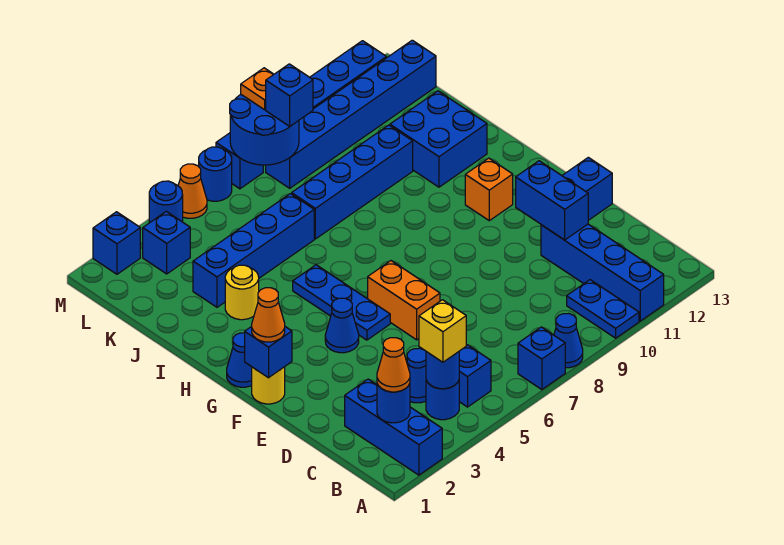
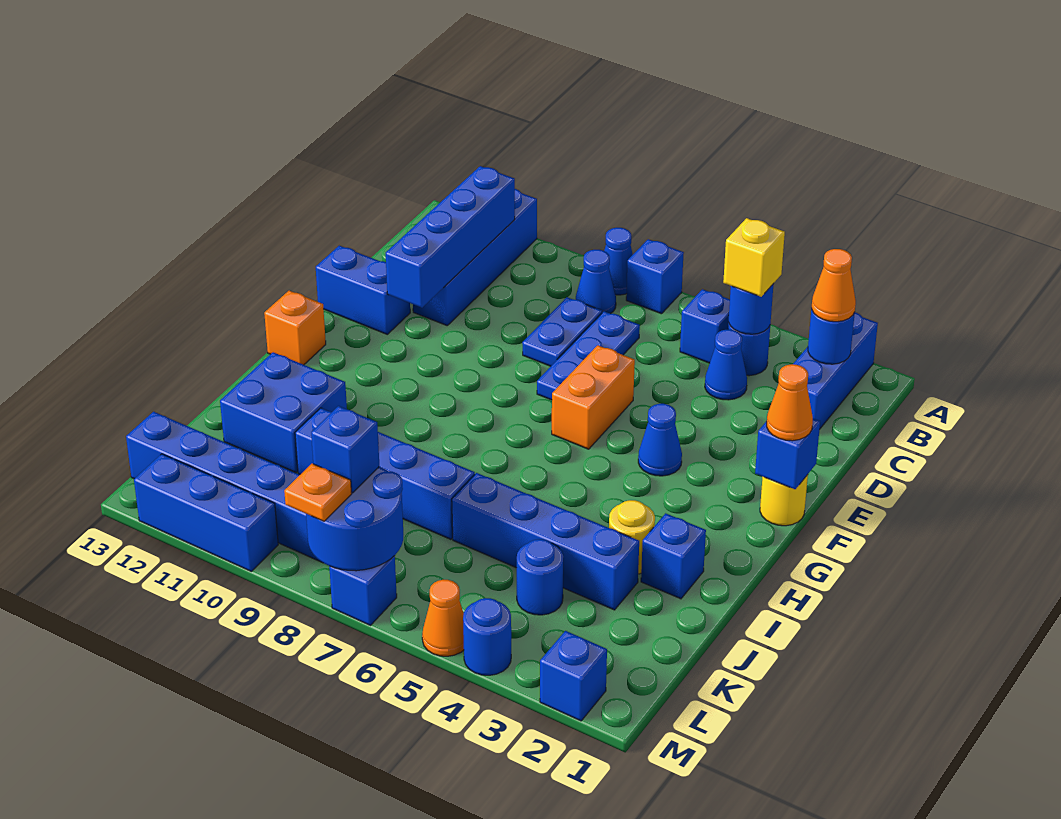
blue plate A10:B10 level 1 -> blue plate C8:D8 level 1
blue brick D11:E11 level 2 -> blue brick B11:E11 level 2
blue plate F5:H5 level 1 -> blue plate C7:E7 level 1
blue cone G1 level 1 -> blue cone B8 level 1
orange brick G11 level 1 -> orange brick G13 level 1
blue brick L3 level 1 -> blue brick I2 level 1
blue round brick M6 level 1 -> blue round brick K4 level 1

